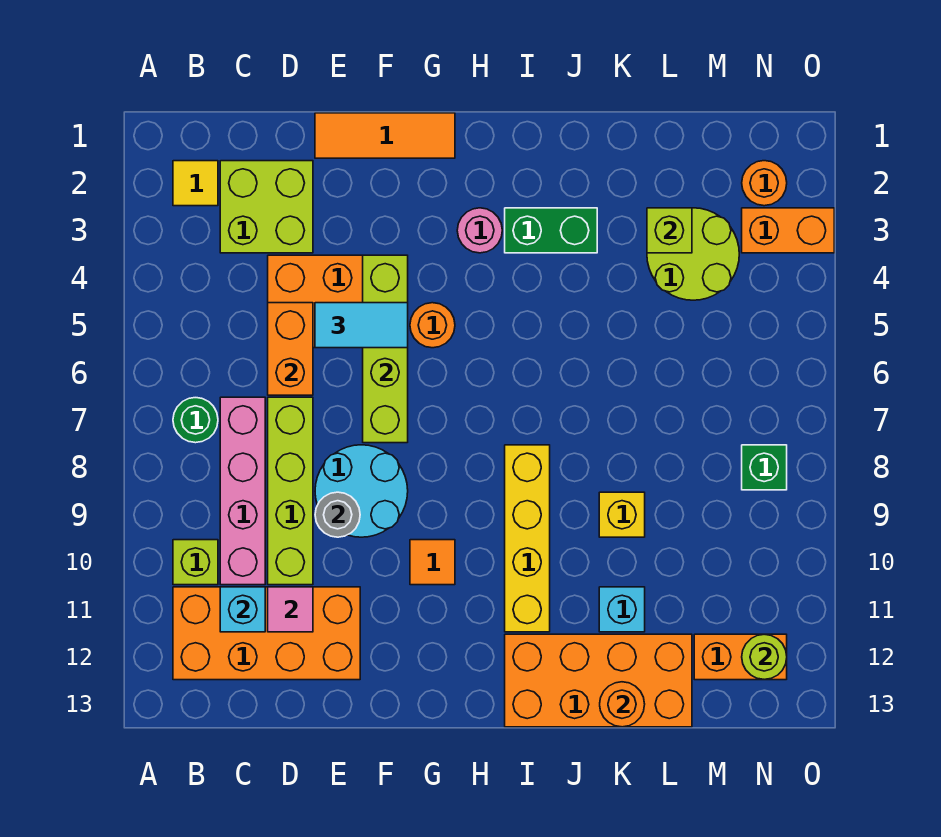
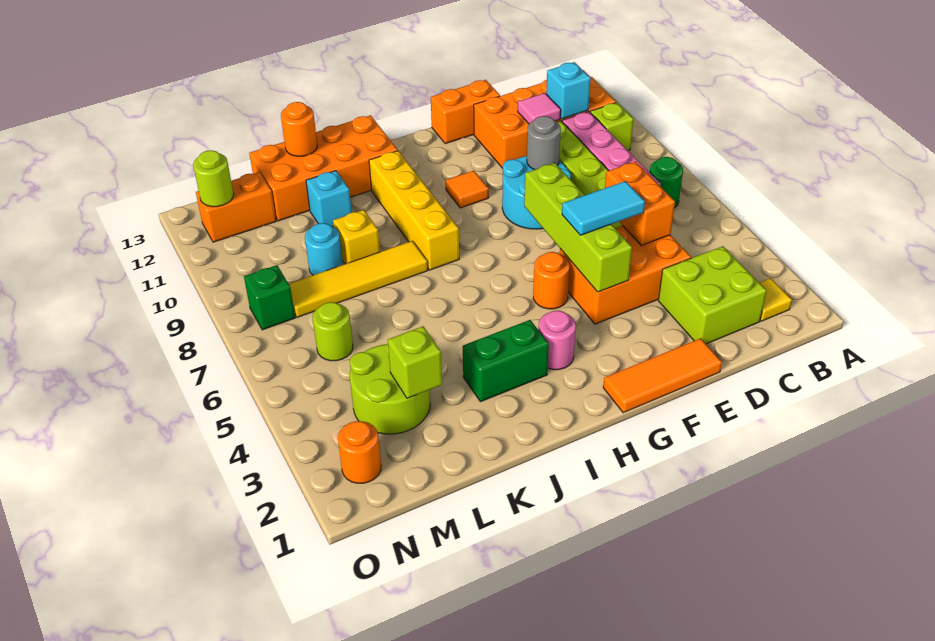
none -> yellow tile J8:M8 level 1
none -> cyan round brick L9 level 1
none -> lime round brick M6 level 1
orange brick N3:O3 level 1 -> orange brick E13:F13 level 1

